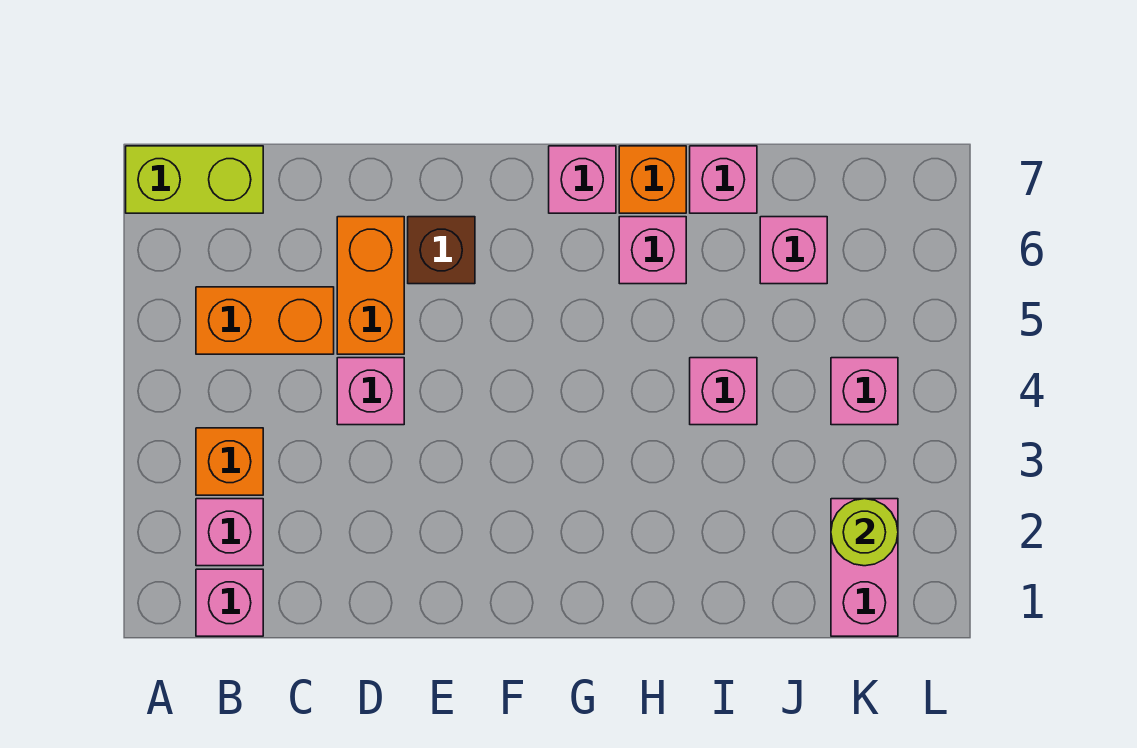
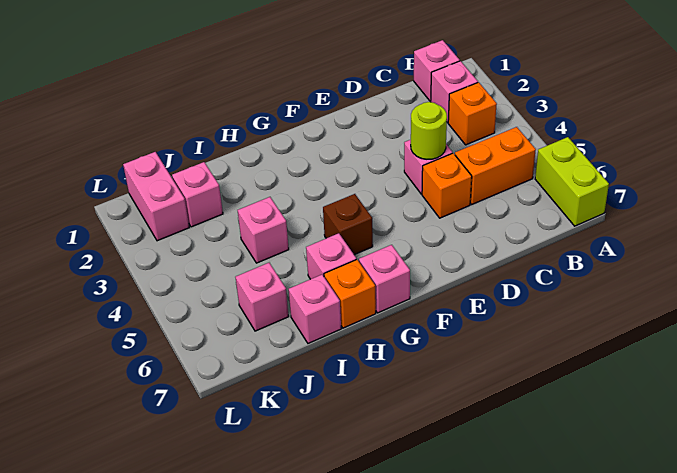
lime brick A7:B7 level 1 -> lime brick A6:A7 level 1
orange brick D5:D6 level 1 -> orange brick D5 level 1
brown brick E6 level 1 -> brown brick G5 level 1
lime round brick K2 level 2 -> lime round brick D4 level 2
pink brick K4 level 1 -> pink brick J2 level 1

